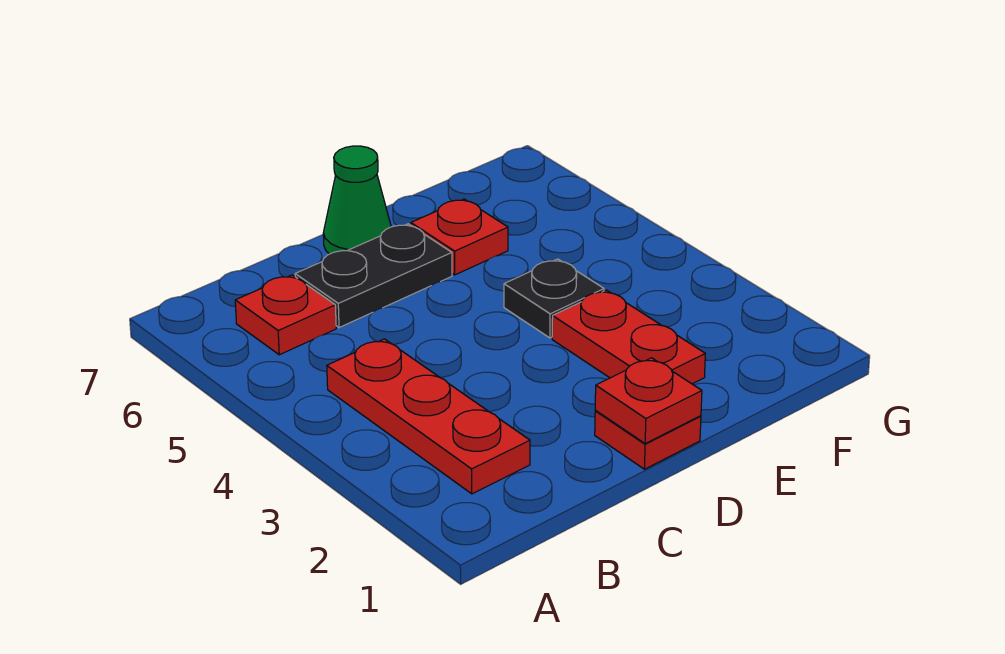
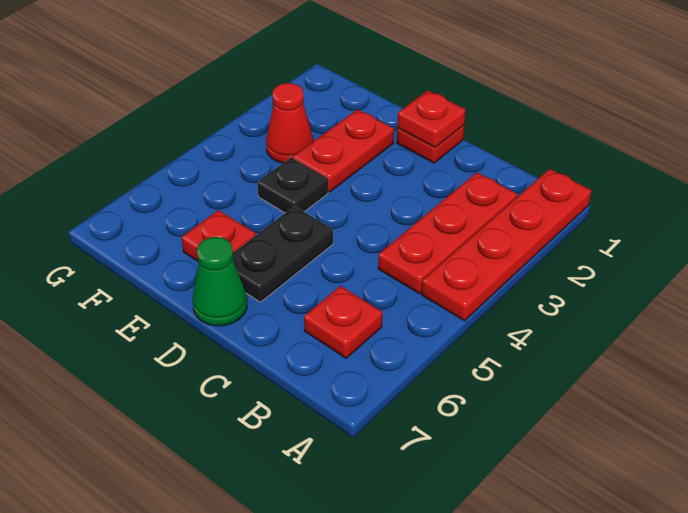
none -> red plate A1:A4 level 1
black plate C6:D6 level 1 -> black plate D5:D6 level 1
none -> red cone F3 level 1

